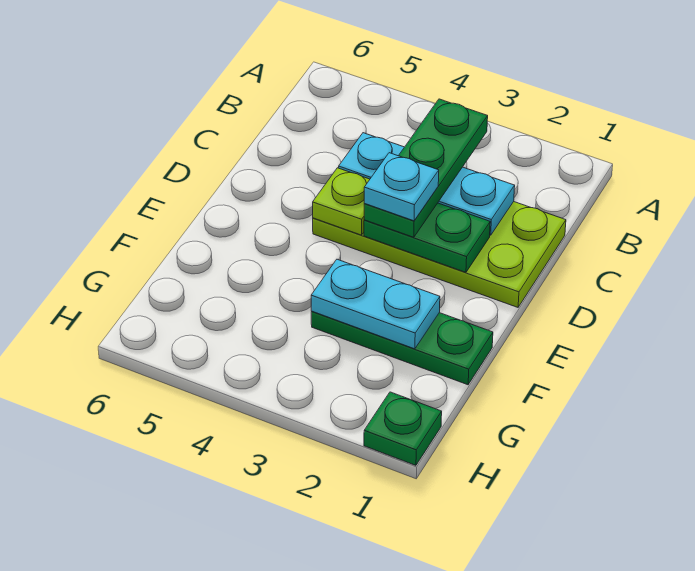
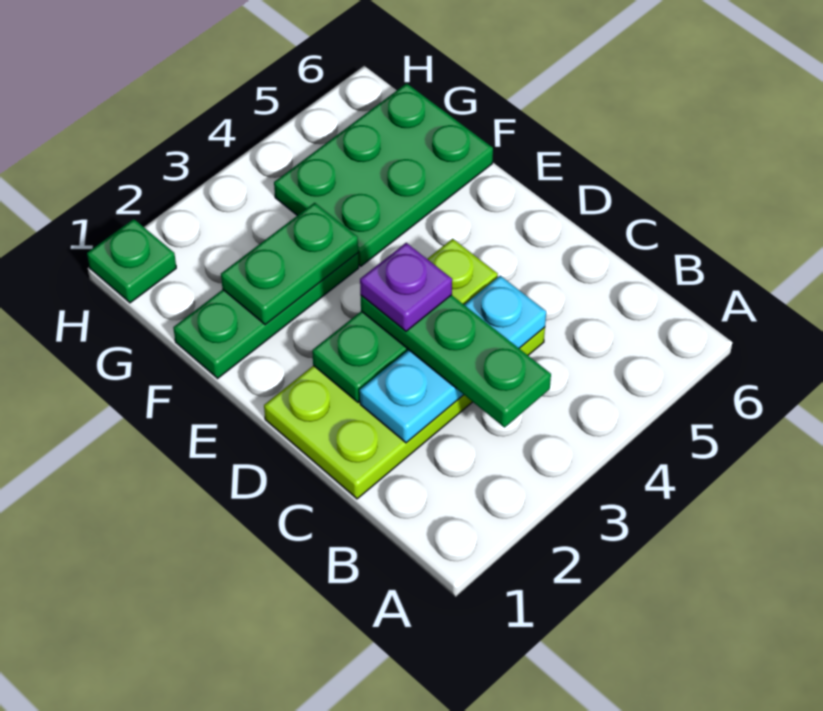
cyan plate D3 level 4 -> purple plate D3 level 4
cyan plate F2:F3 level 2 -> green plate F2:F3 level 2
none -> green plate F4:G6 level 1

